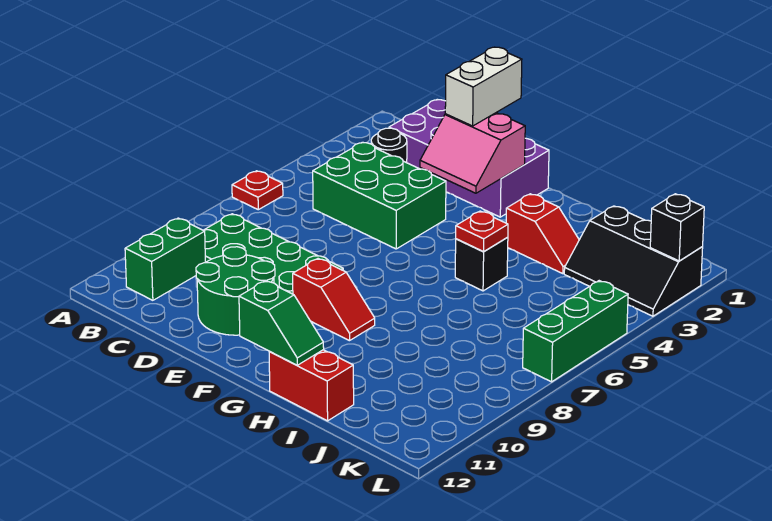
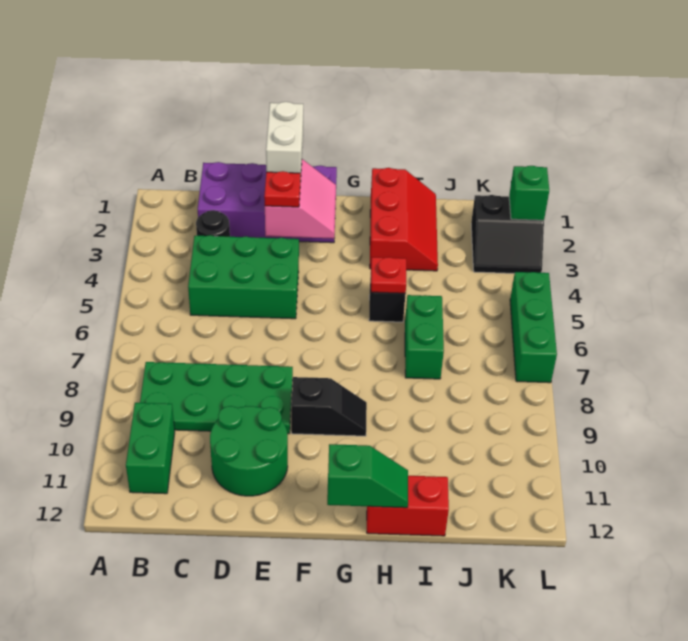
red plate A6 level 1 -> red plate E3 level 3
pink slope E2:F3 level 2 top 2 -> pink slope E2:F3 level 2 top E
red slope F9:G9 level 1 top F -> black slope F9:G9 level 1 top F
red slope H3:I3 level 1 top H -> red slope H1:I3 level 1 top H
none -> green brick I6:I7 level 1
black slope J2:L3 level 1 top 2 -> black slope K2:L3 level 1 top 2
black brick L2 level 2 -> green brick L2 level 2

